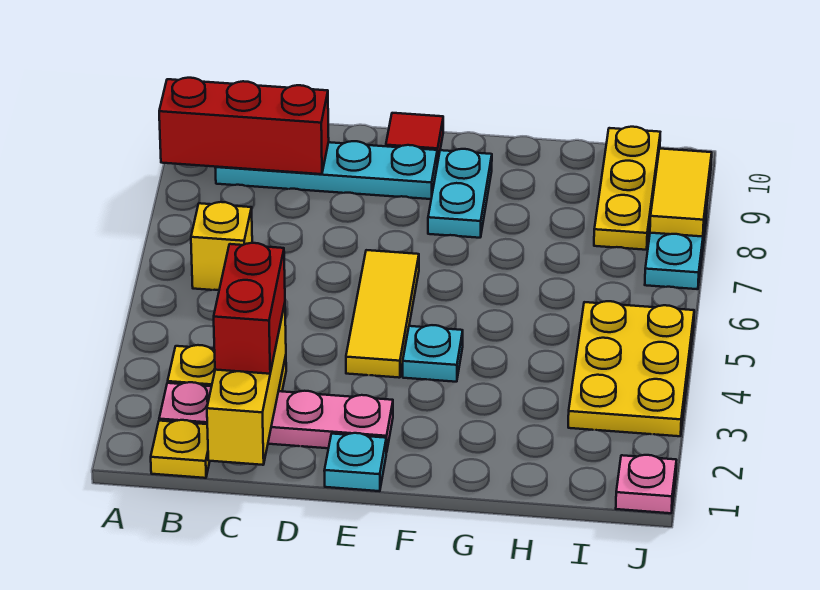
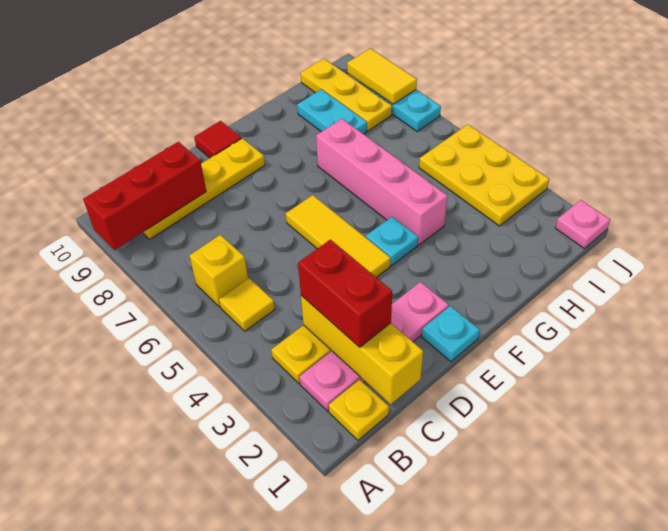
none -> yellow tile B5 level 1
cyan plate B9:E9 level 1 -> yellow plate B9:E9 level 1
cyan plate F8:F9 level 1 -> cyan plate H8:H9 level 1
none -> pink brick G4:G7 level 1

